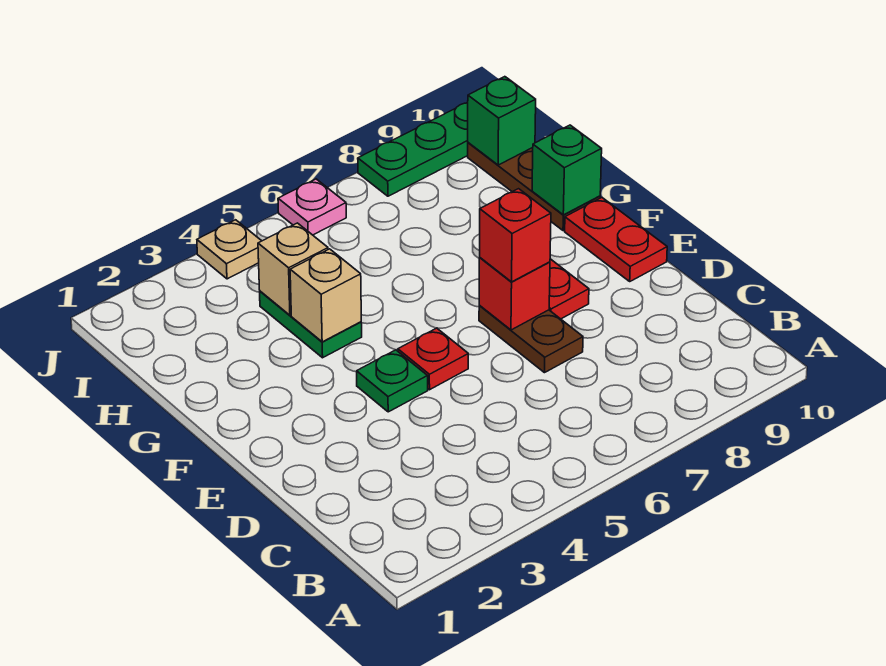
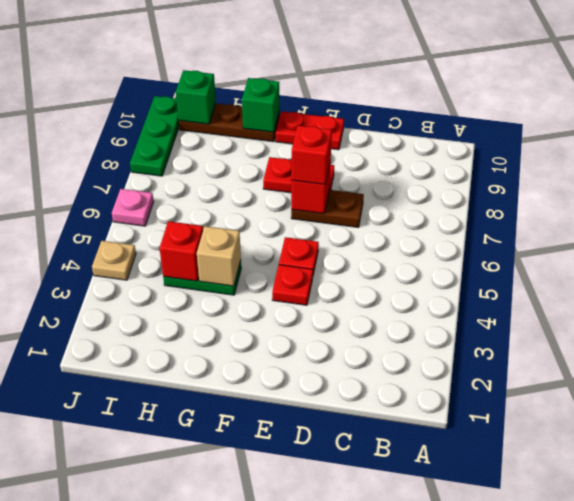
green plate E4 level 1 -> red plate E4 level 1
tan brick H4 level 2 -> red brick H4 level 2

